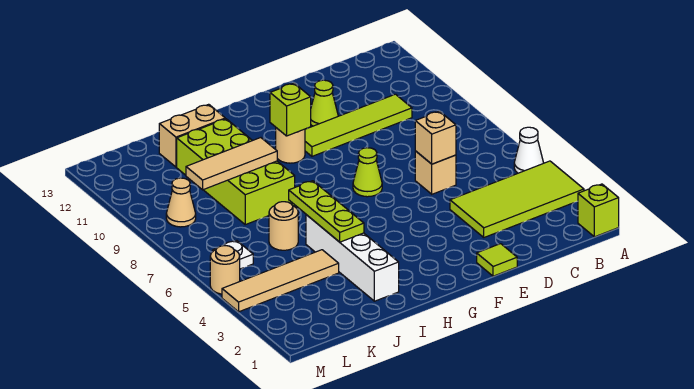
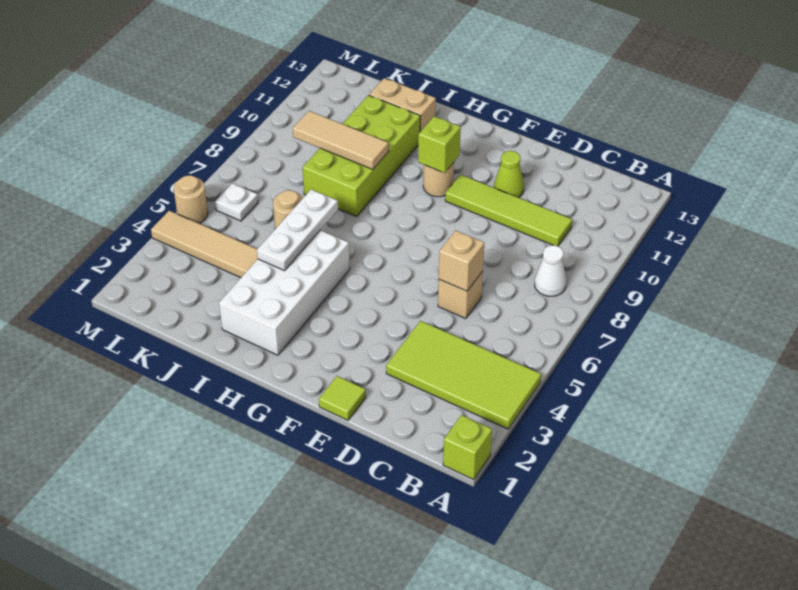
white cone A5 level 1 -> white cone B8 level 1
lime cone F7 level 1 -> none
white brick I2:I5 level 1 -> white brick H2:I5 level 1
lime plate I4:I6 level 2 -> white plate I4:I6 level 2
tan cone L9 level 1 -> none

